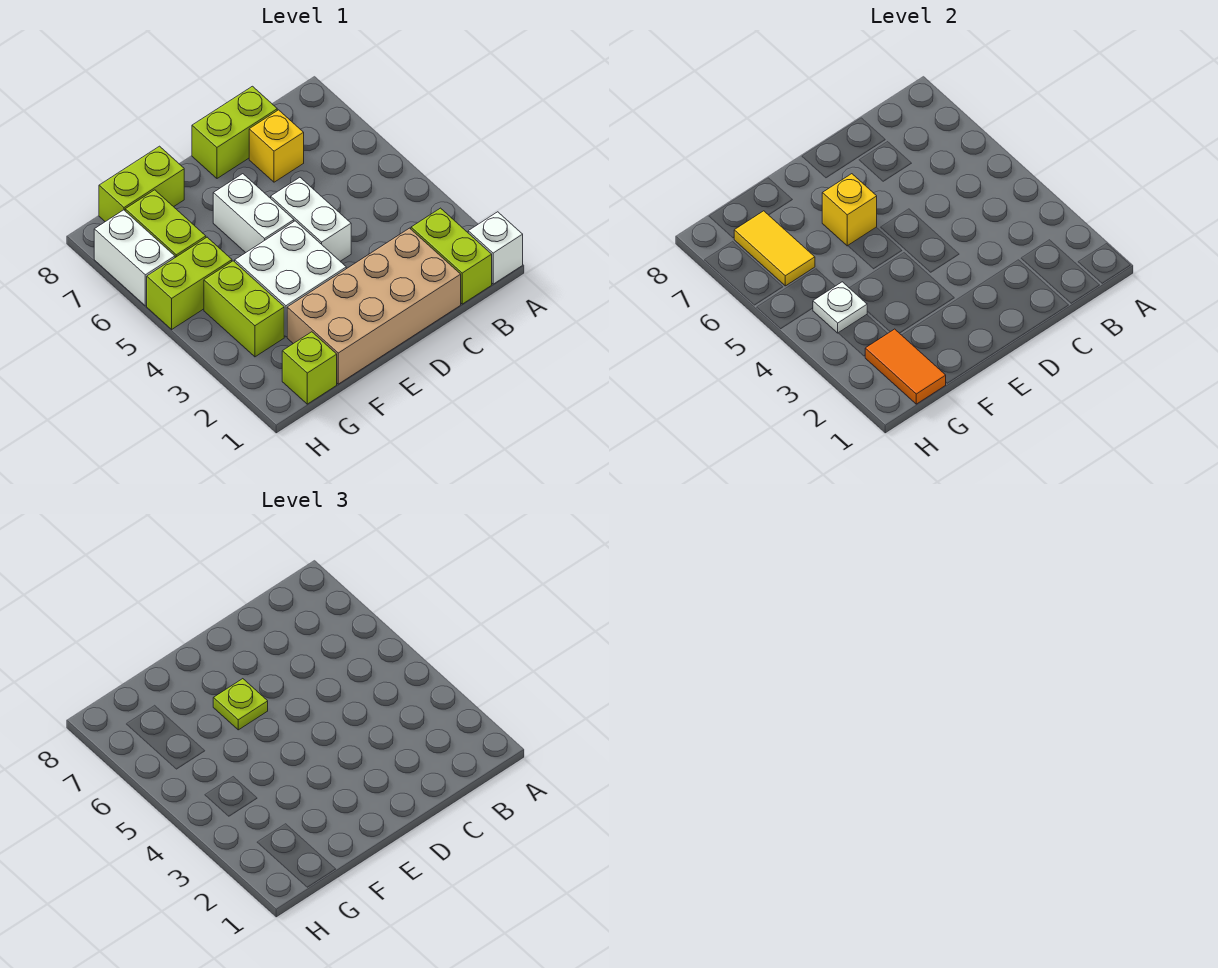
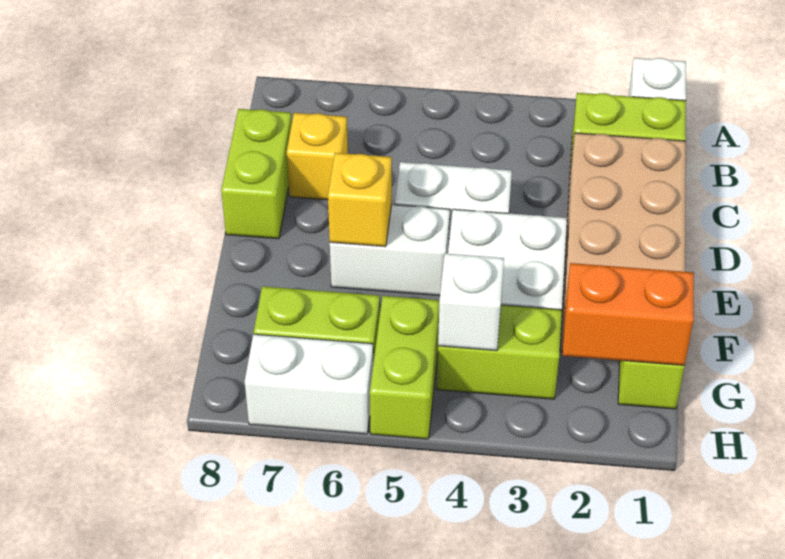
lime plate E6 level 3 -> none
lime brick F8:G8 level 1 -> none
orange tile G1:G2 level 2 -> orange brick G1:G2 level 2
white plate G4 level 2 -> white brick G4 level 2
yellow tile G6:G7 level 2 -> none

